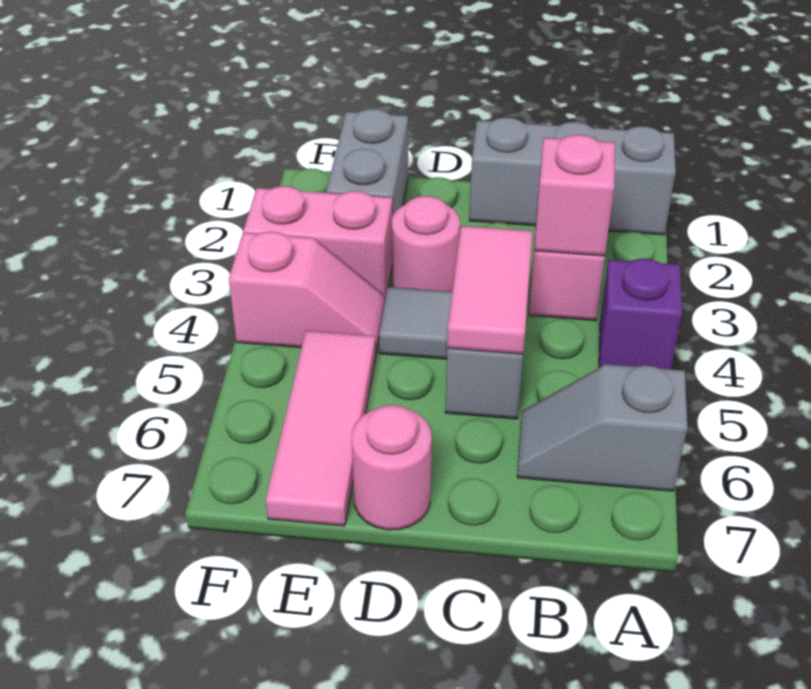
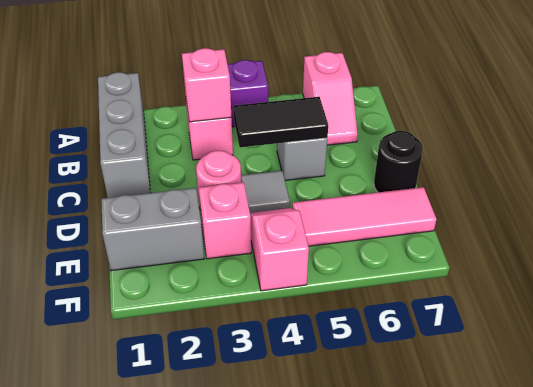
grey slope A6:B6 level 1 top A -> pink slope A6:B6 level 1 top A
pink tile C4:C5 level 2 -> black tile C4:C5 level 2
pink round brick D7 level 1 -> black round brick D7 level 1
pink brick E3:F3 level 1 -> pink brick E3 level 1

